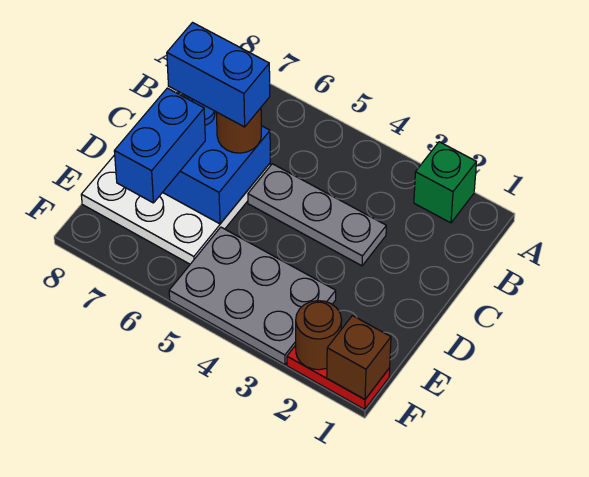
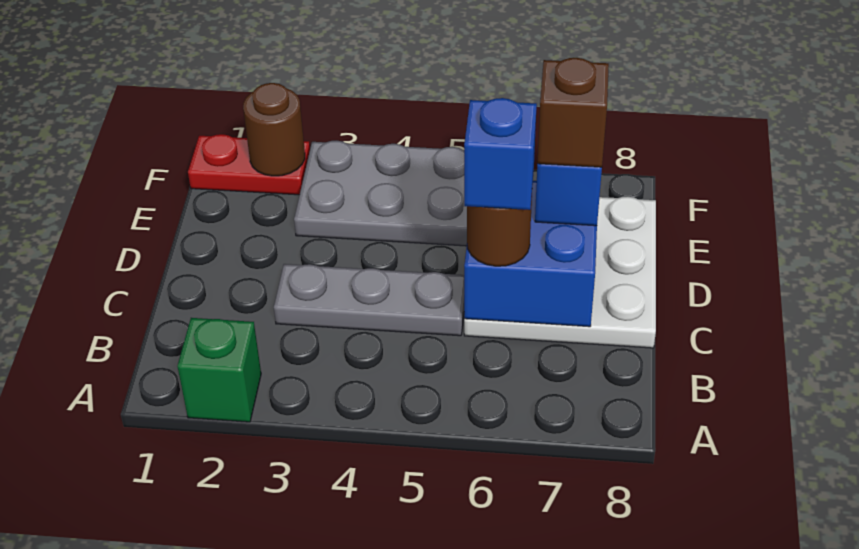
blue brick C6:C7 level 4 -> blue brick C6 level 4
brown brick F1 level 2 -> brown brick D7 level 4

